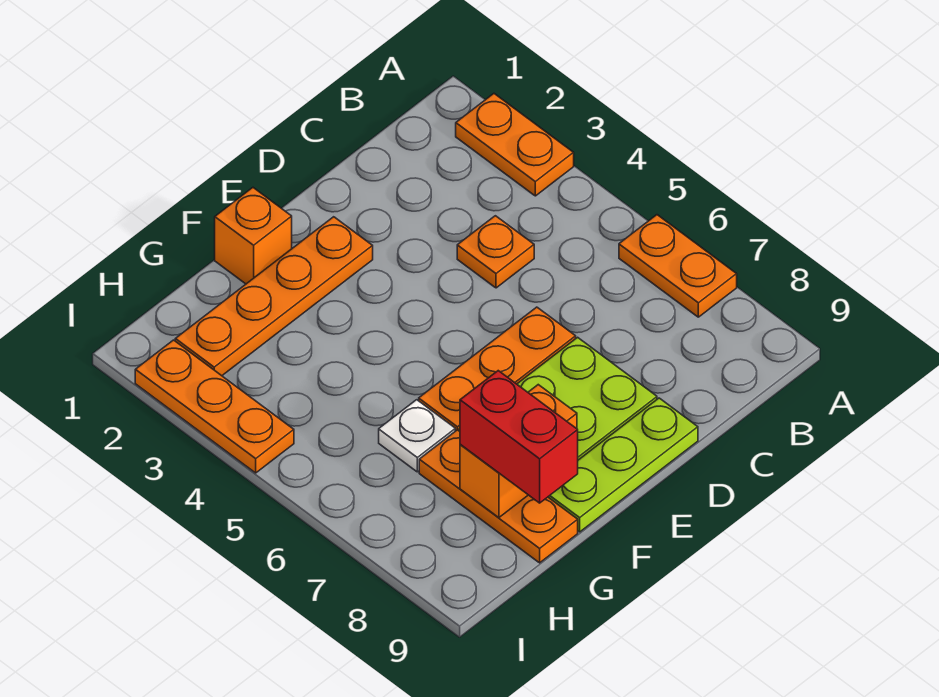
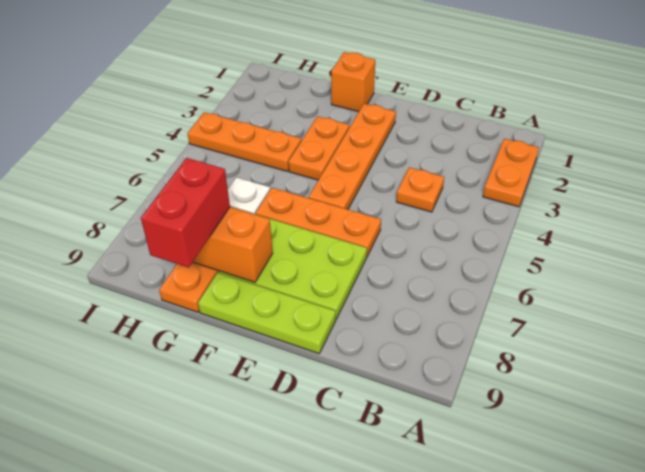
orange plate A6:A7 level 1 -> orange plate F3:F4 level 1
orange plate E2:H2 level 1 -> orange plate E2:E5 level 1
orange plate I2:I4 level 1 -> orange plate G4:I4 level 1

